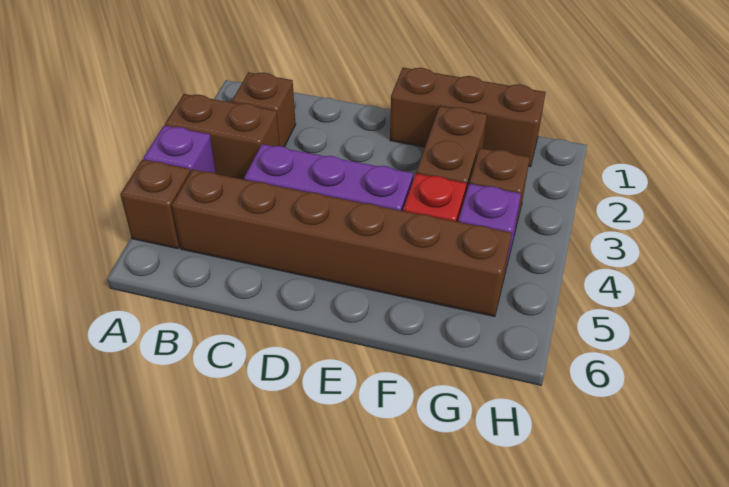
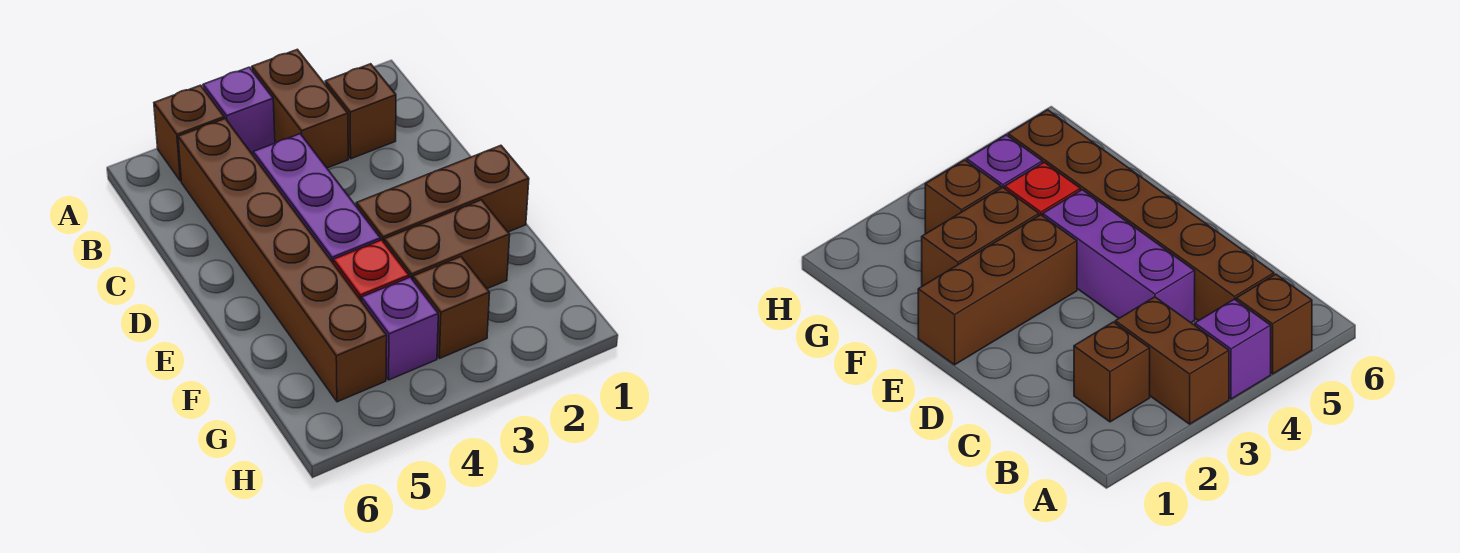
brown brick E1:G1 level 1 -> brown brick E1:E3 level 1

